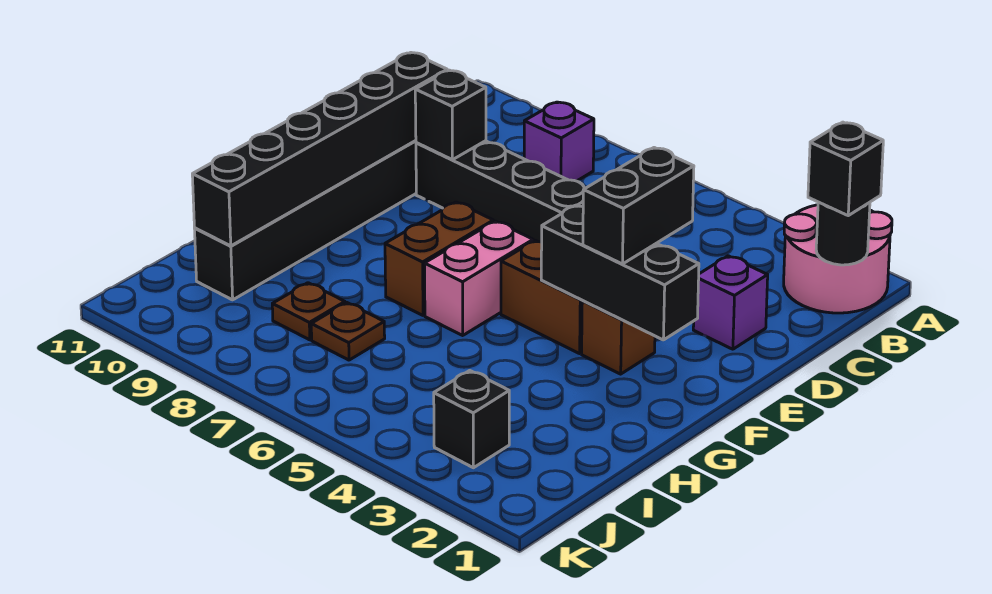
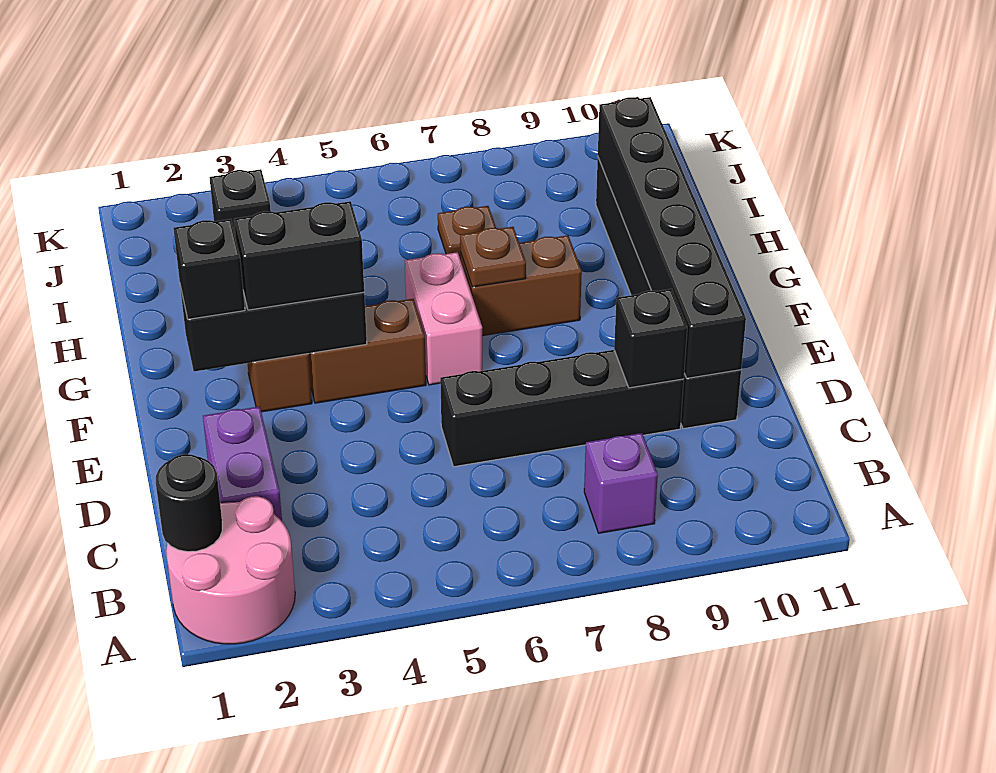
black brick B1 level 3 -> black brick F2 level 3
purple brick D2 level 1 -> purple brick C2:D2 level 1
black brick E3:F3 level 3 -> black brick F3:F4 level 3
brown brick F7:G7 level 1 -> brown brick G7:G8 level 1
brown plate I8 level 1 -> brown plate G7 level 2

